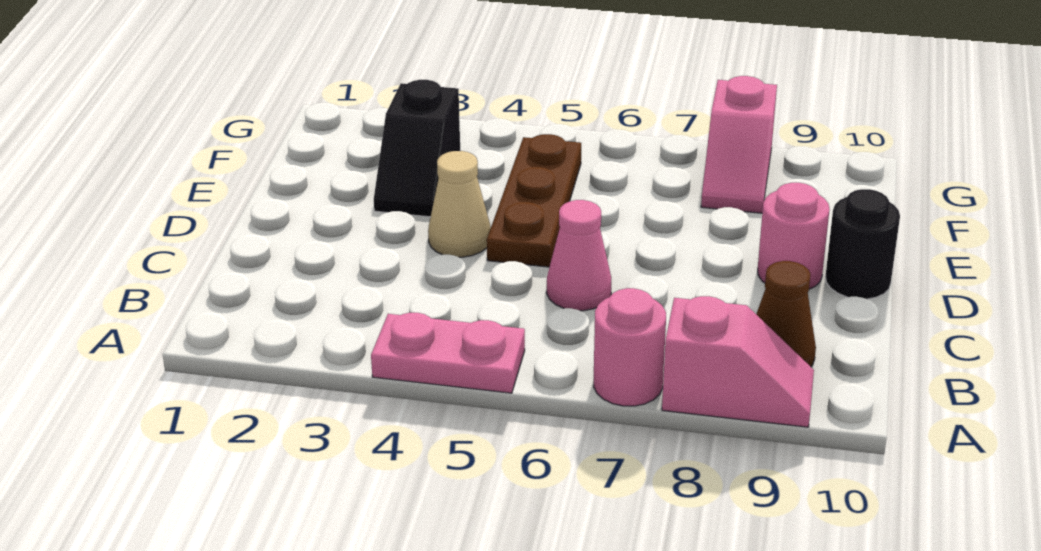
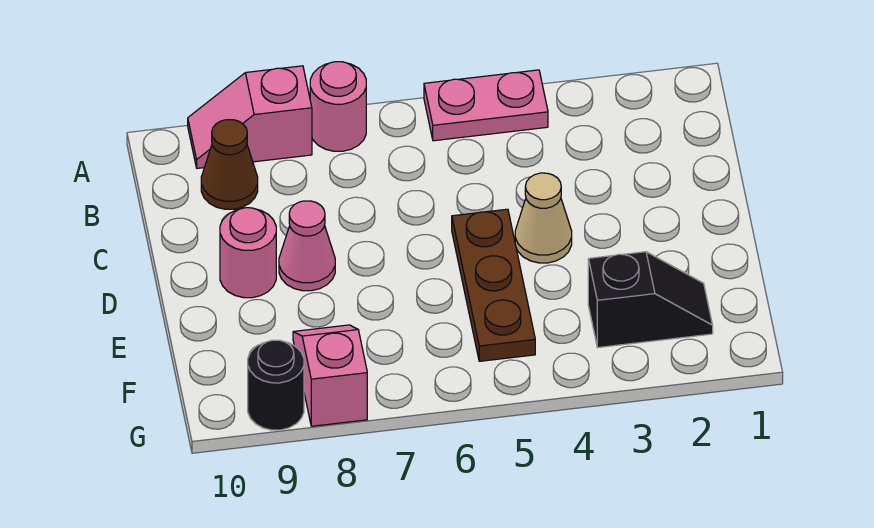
pink cone C6 level 1 -> pink cone D8 level 1
black round brick D10 level 1 -> black round brick G9 level 1
black slope E3:F3 level 1 top F -> black slope F2:F3 level 1 top 3

